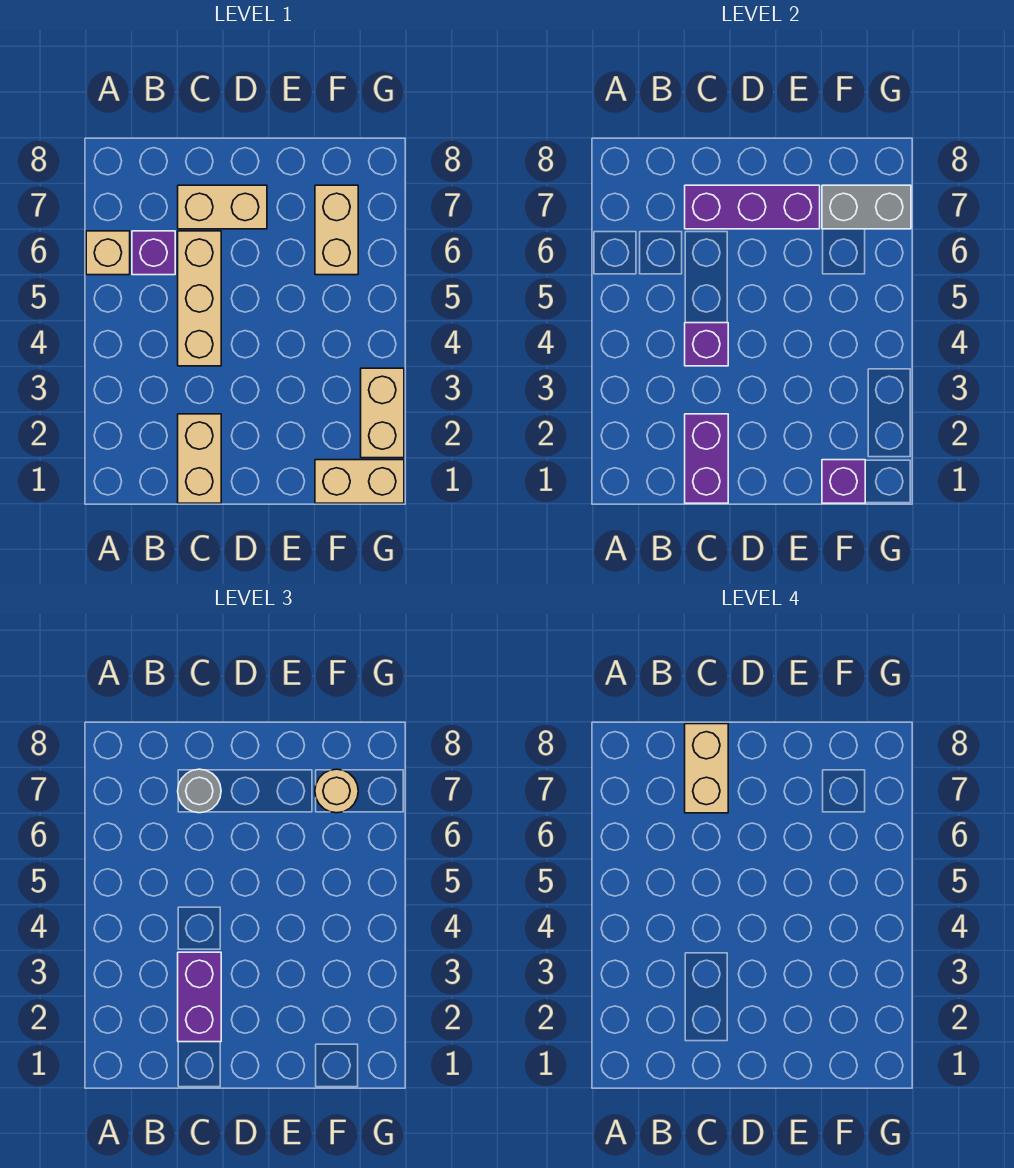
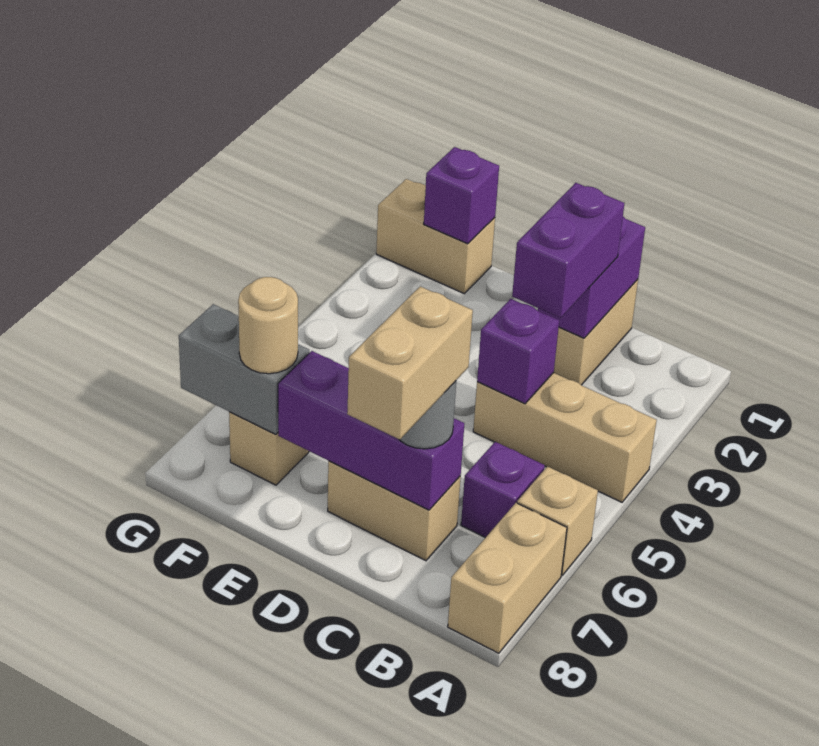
tan brick C4:C6 level 1 -> tan brick A4:C4 level 1
tan brick G2:G3 level 1 -> tan brick A7:A8 level 1

